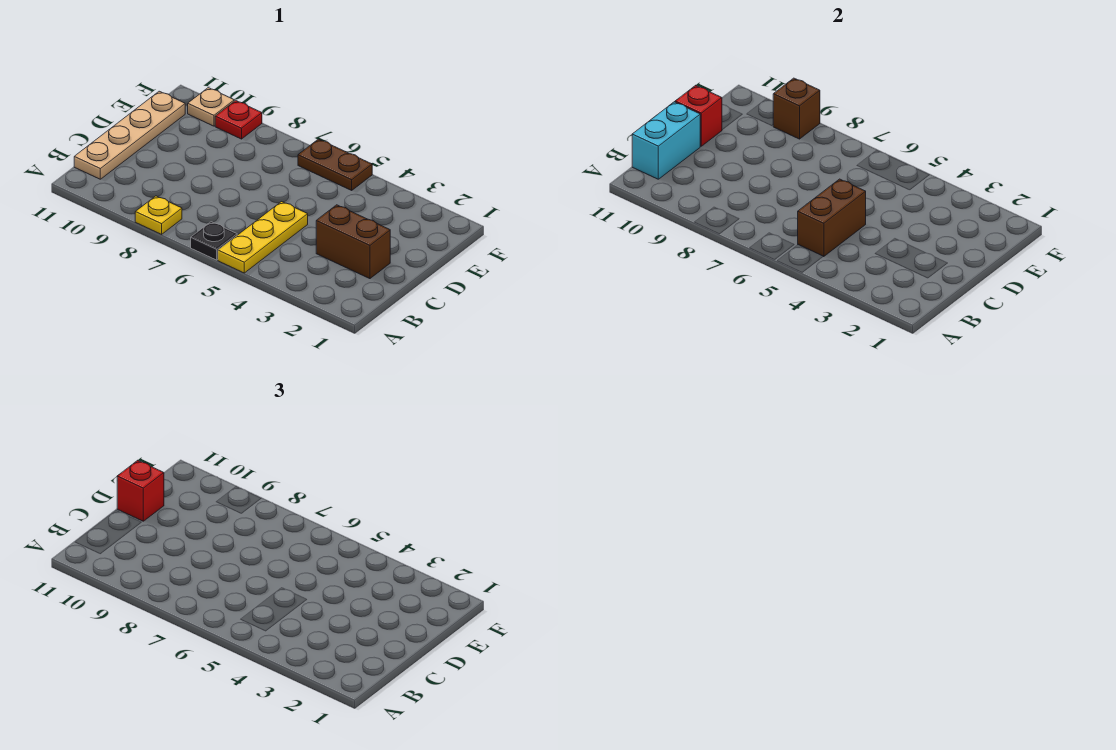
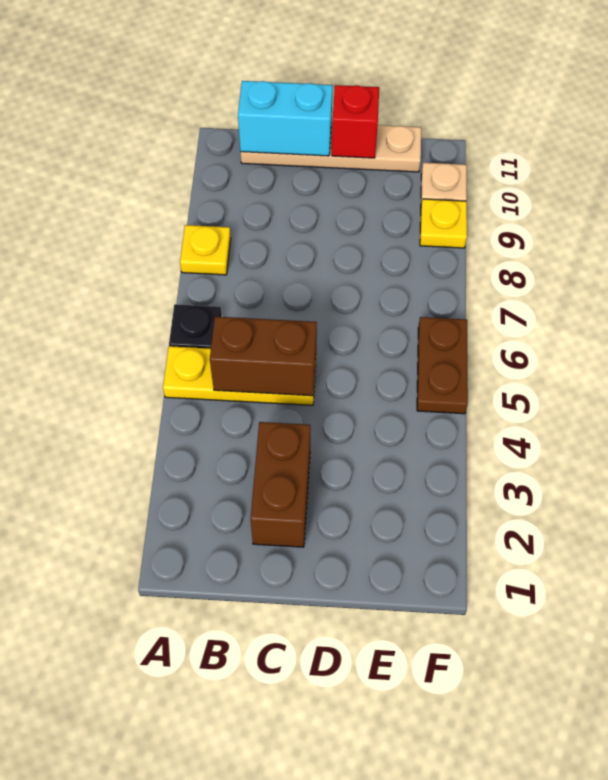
red brick D11 level 3 -> none
red plate F9 level 1 -> yellow plate F9 level 1
brown brick F9 level 2 -> none

